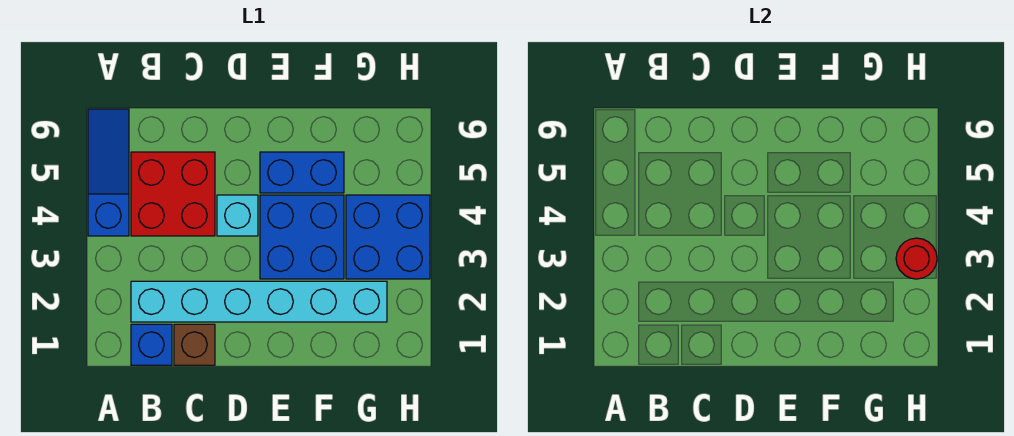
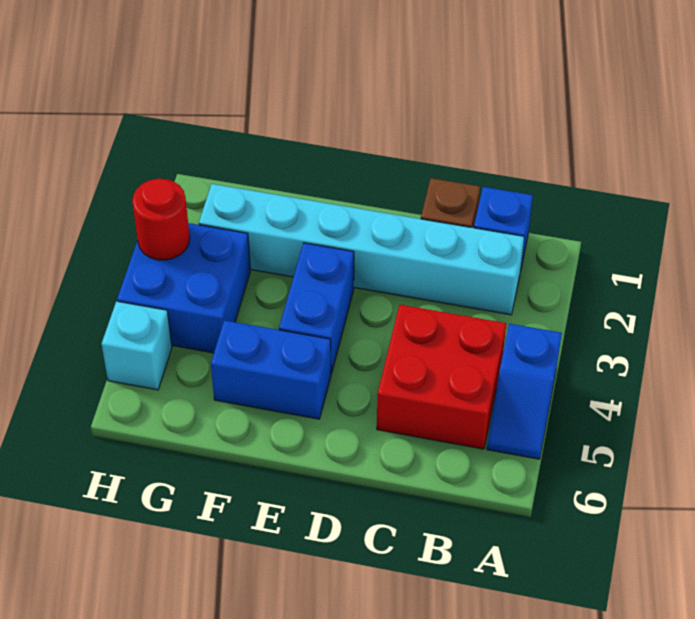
blue slope A4:A6 level 1 top 4 -> blue slope A4:A5 level 1 top 4
cyan brick D4 level 1 -> cyan brick H5 level 1
blue brick E3:F4 level 1 -> blue brick E3:E4 level 1

